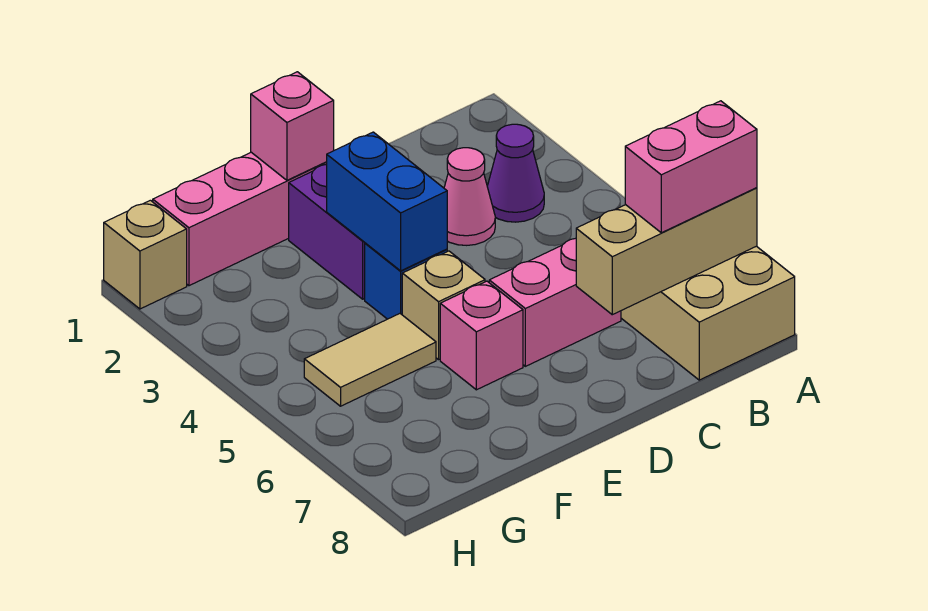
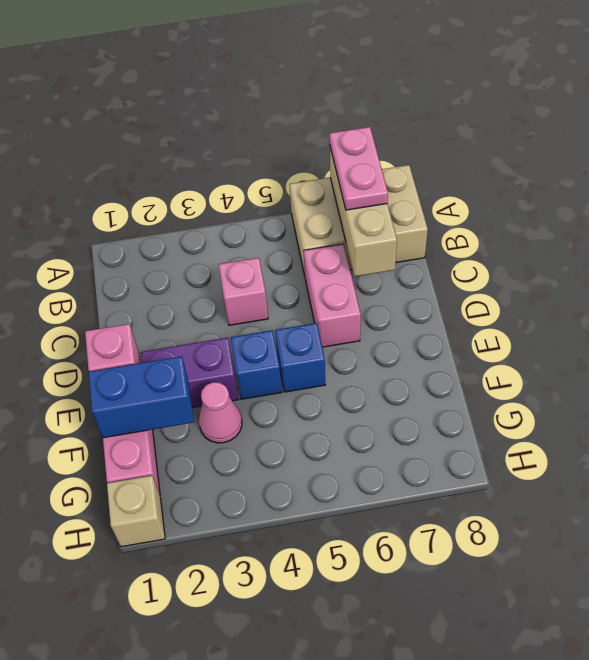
pink brick A7:B7 level 3 -> pink plate A7:B7 level 3
purple cone B3 level 1 -> none
pink cone C3 level 1 -> pink cone F3 level 1
blue brick E3:E4 level 2 -> blue brick F1:F2 level 2
tan brick E5 level 1 -> blue brick E5 level 1
pink brick E6 level 1 -> pink brick C4 level 1
tan tile F5:G5 level 1 -> none

